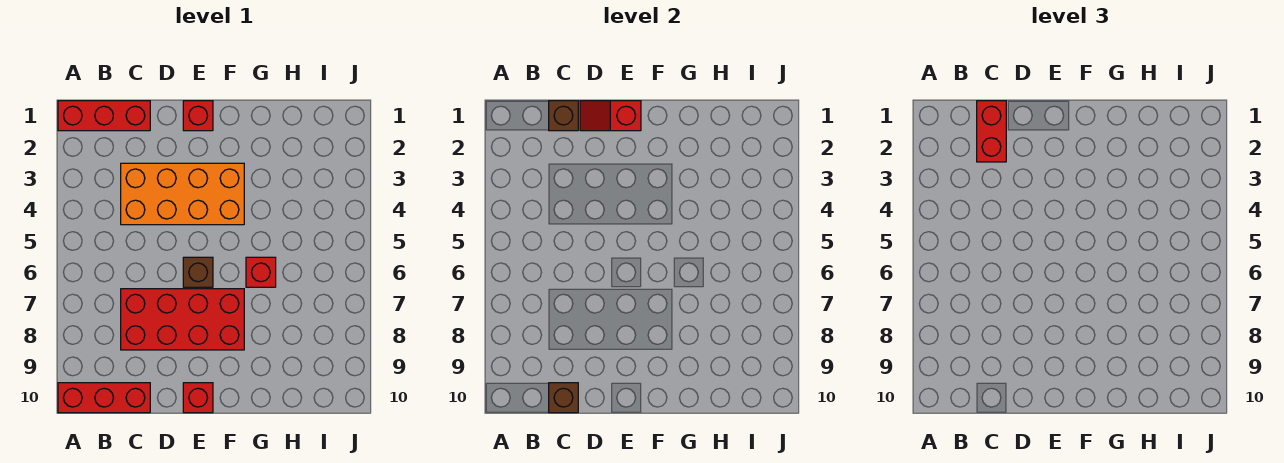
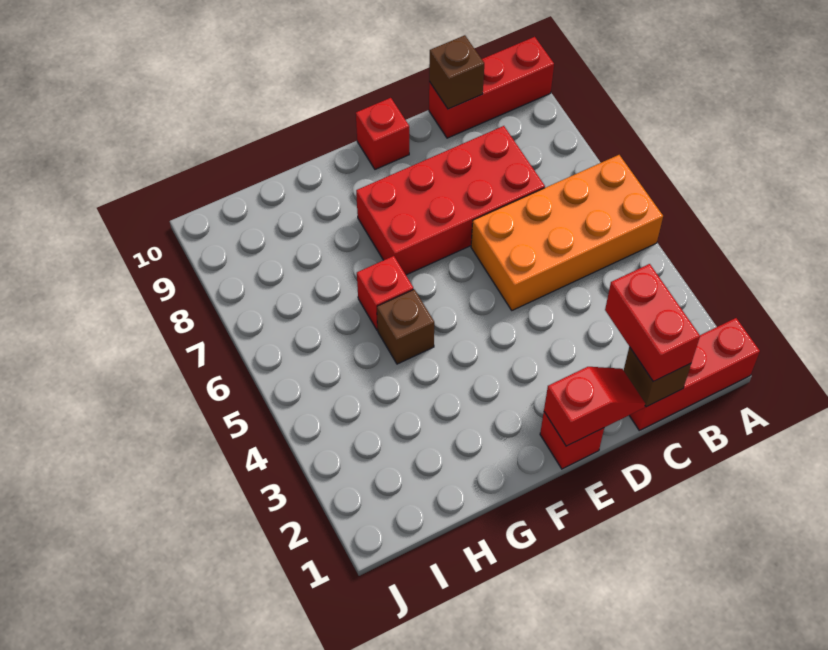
orange brick C3:F4 level 1 -> orange brick A5:D6 level 1
brown brick E6 level 1 -> brown brick G5 level 1

